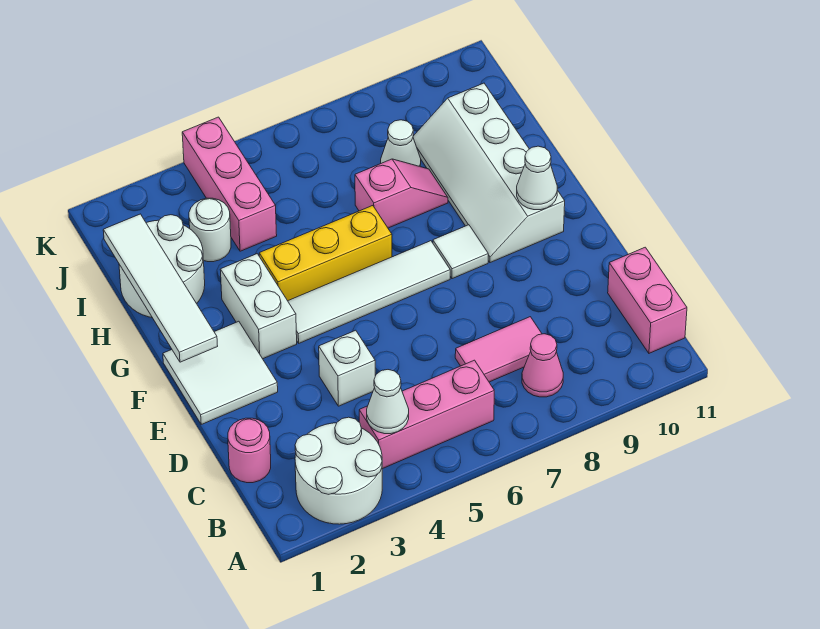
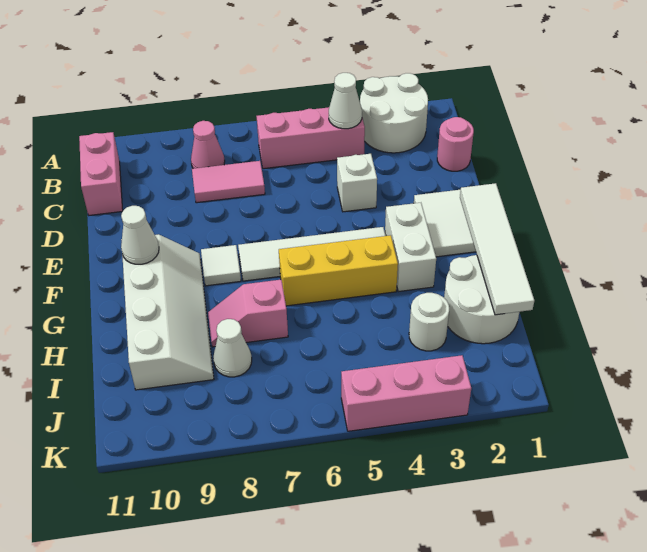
pink brick I4:K4 level 1 -> pink brick K3:K5 level 1

